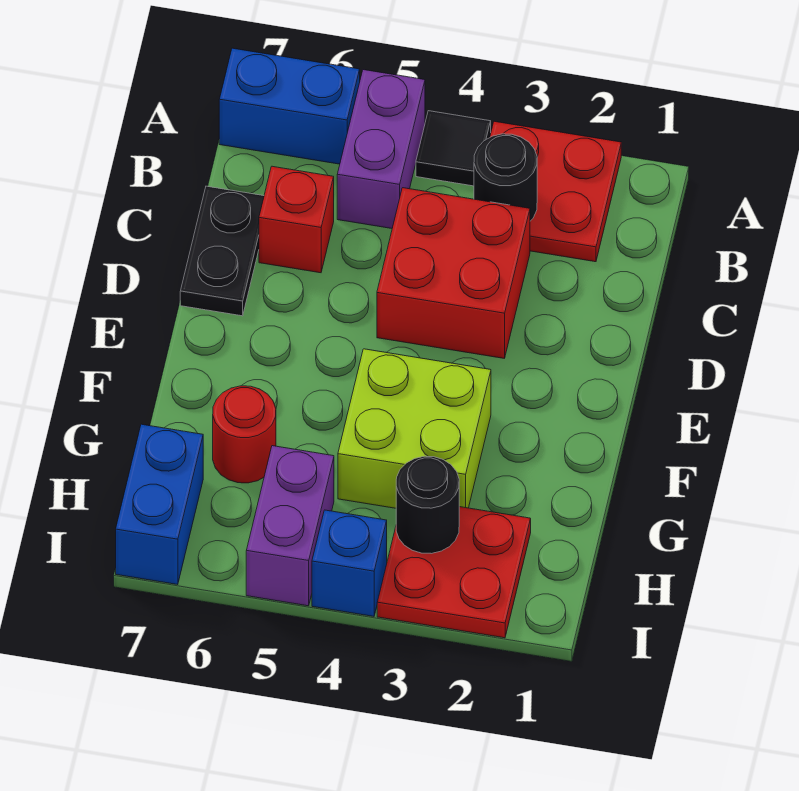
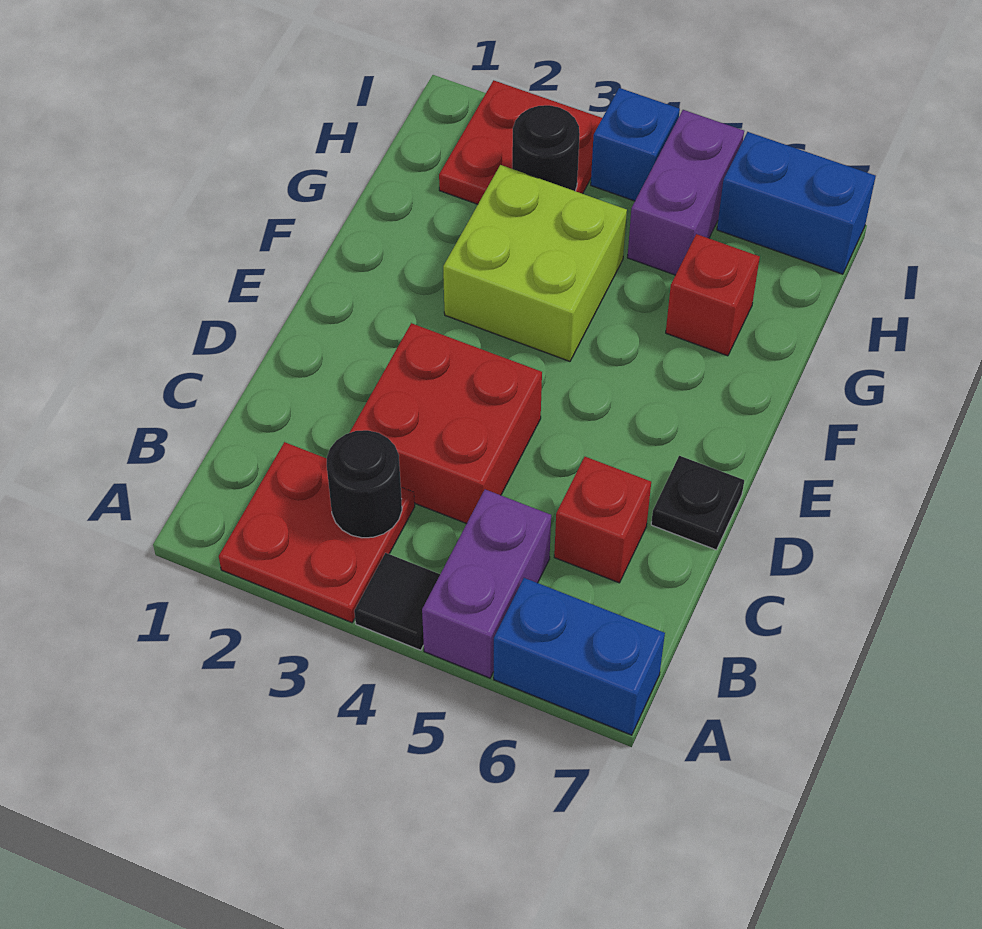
black plate C7:D7 level 1 -> black plate D7 level 1
red round brick G6 level 1 -> red brick G6 level 1
blue brick H7:I7 level 1 -> blue brick I6:I7 level 1

